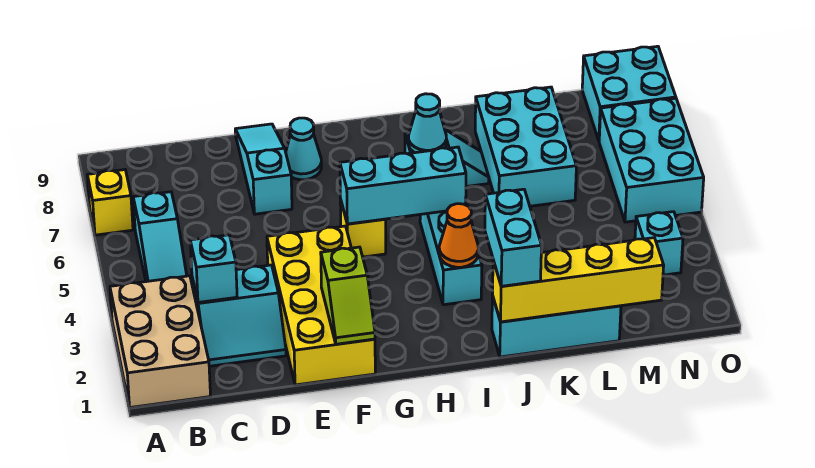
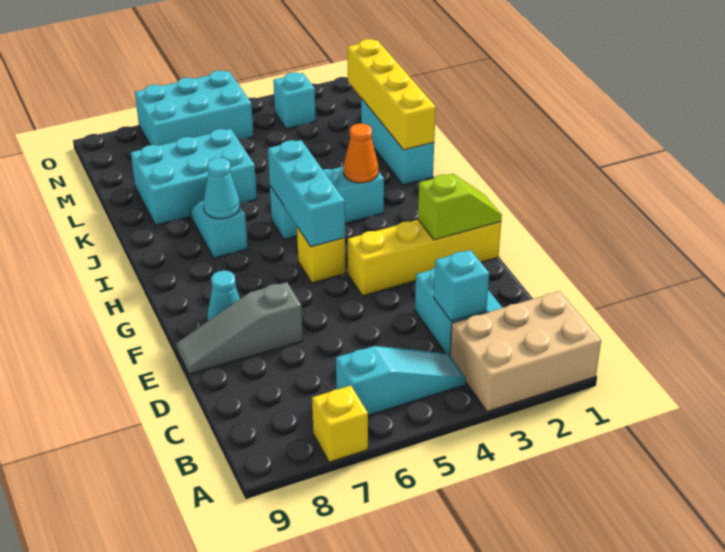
yellow brick E1:F4 level 1 -> yellow brick F1:F4 level 1
cyan slope E7:E9 level 1 top 7 -> grey slope E7:E9 level 1 top 7
cyan brick J1:J2 level 3 -> none
cyan brick N8:O9 level 1 -> none

